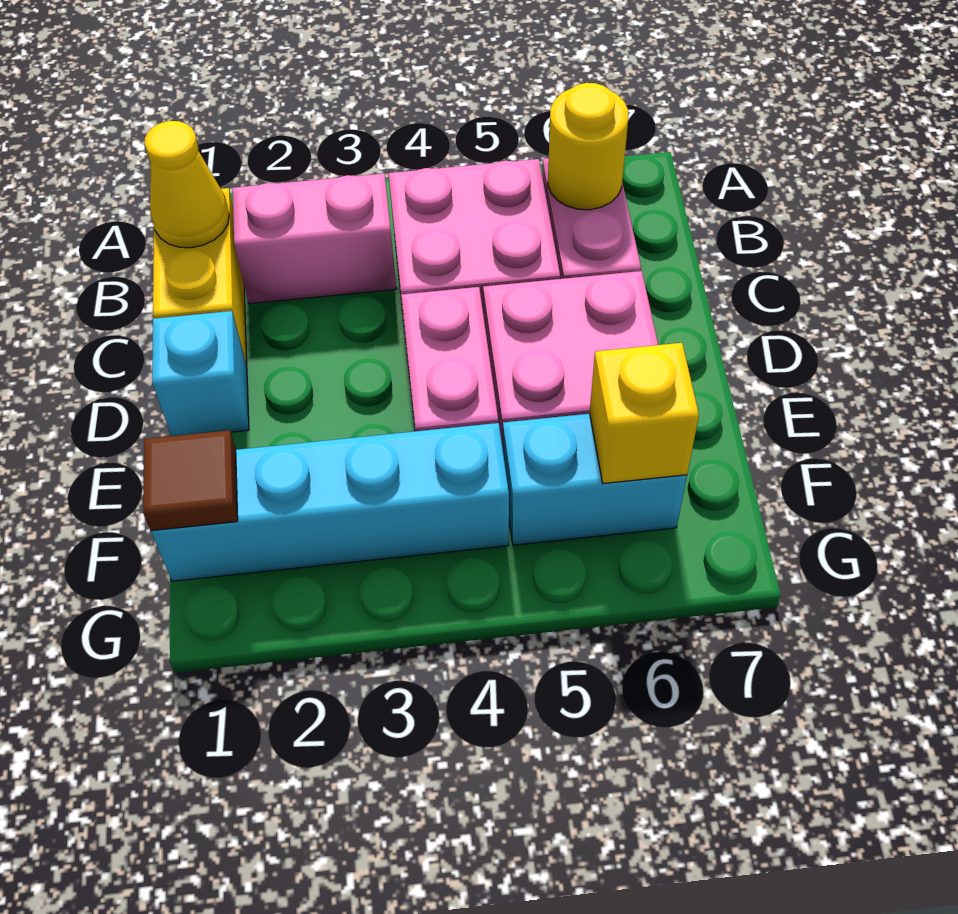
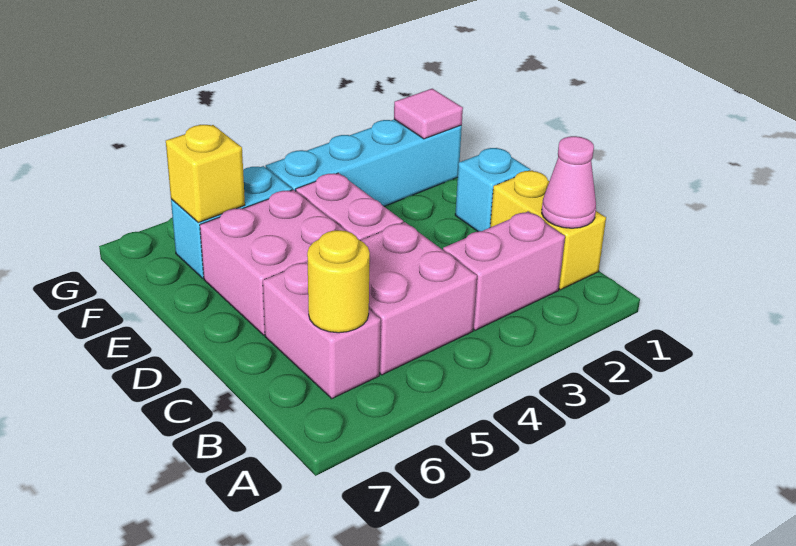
yellow cone B1 level 2 -> pink cone B1 level 2
brown tile F1 level 2 -> pink tile F1 level 2

